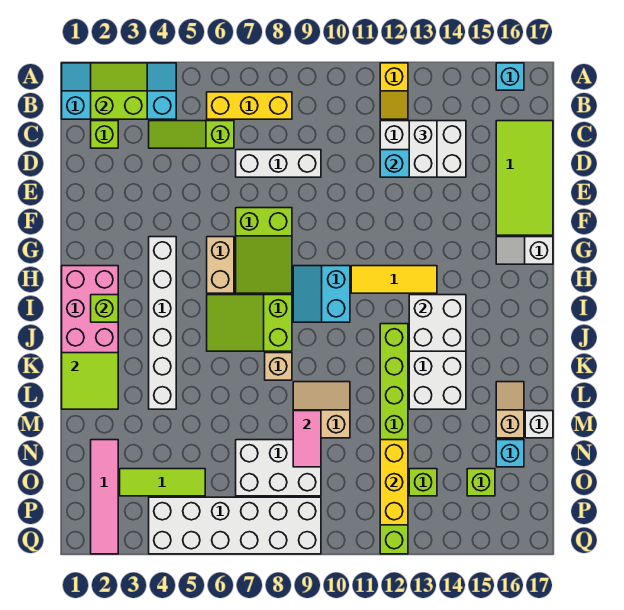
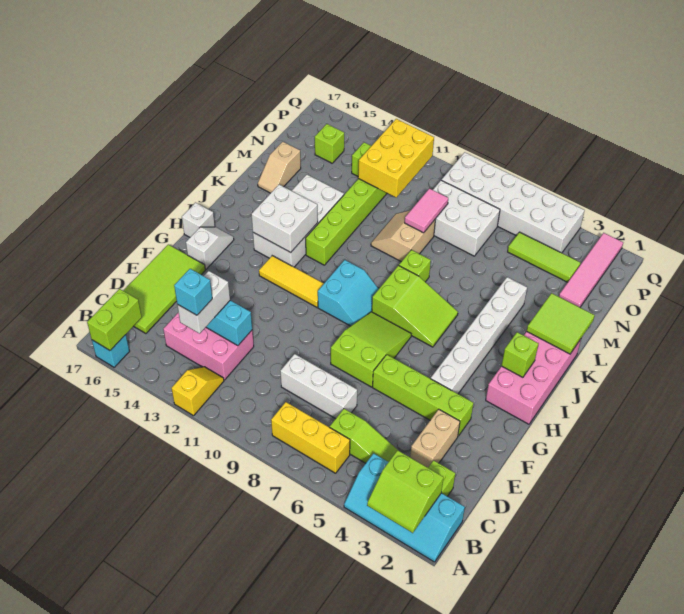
none -> lime brick A16:B16 level 2
white brick C12:D14 level 1 -> pink brick C12:D14 level 1
none -> lime brick F3:F6 level 1
tan brick G6:H6 level 1 -> tan brick D3:E3 level 1
white slope G16:G17 level 1 top 17 -> white slope G16:H16 level 1 top G
tan brick K8 level 1 -> lime brick K8 level 1
tan slope L9:M10 level 1 top M -> tan slope L9:M10 level 1 top 9
white brick M17 level 1 -> white brick H17 level 1
yellow brick N12:P12 level 2 -> yellow brick N11:P12 level 2
cyan brick N16 level 1 -> cyan brick C13 level 4

